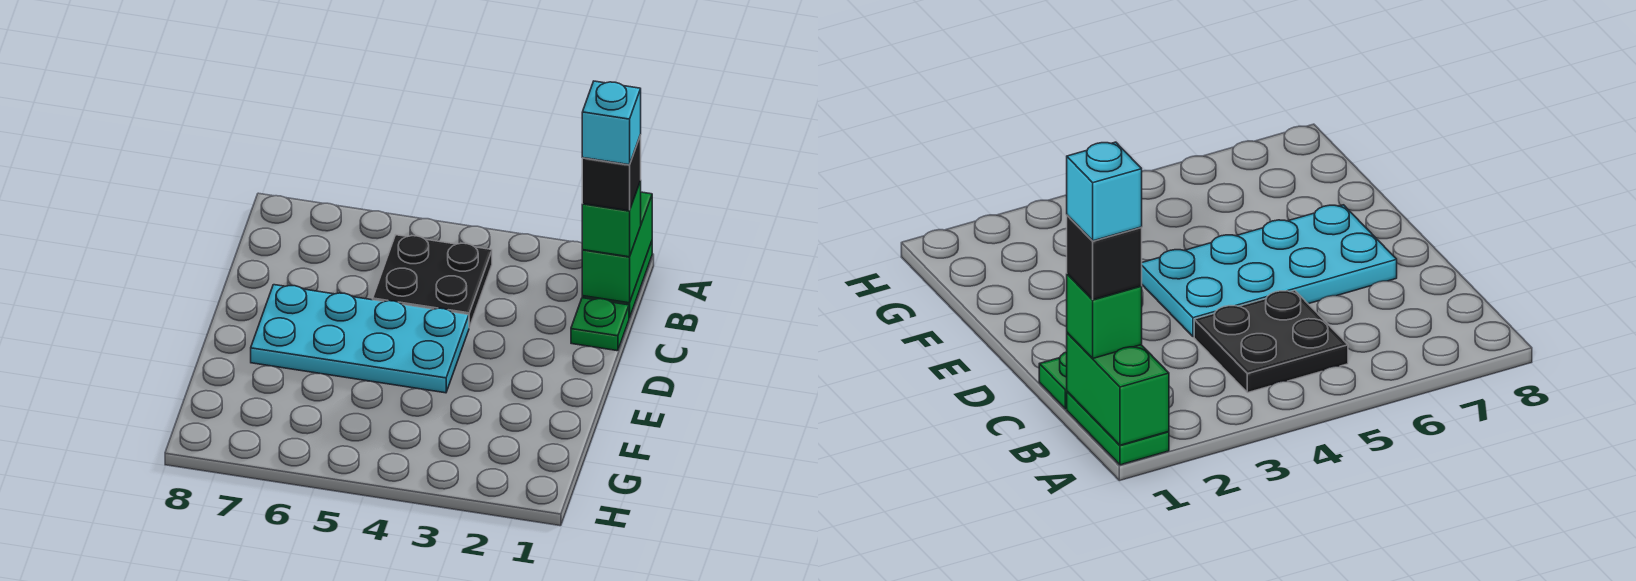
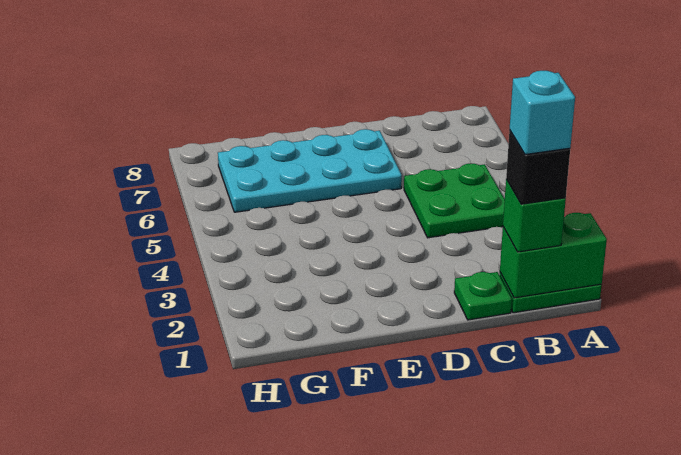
black plate B4:C5 level 1 -> green plate B4:C5 level 1
cyan plate D4:E7 level 1 -> cyan plate D6:G7 level 1

